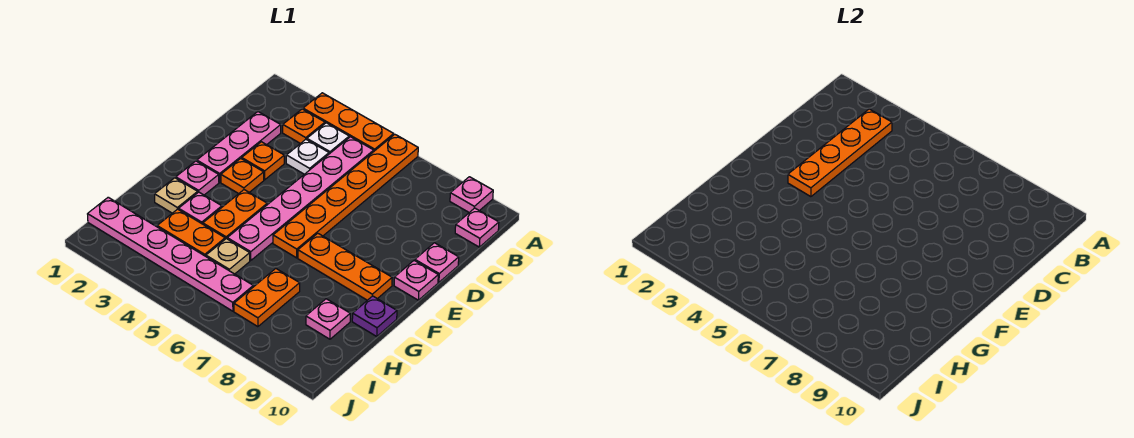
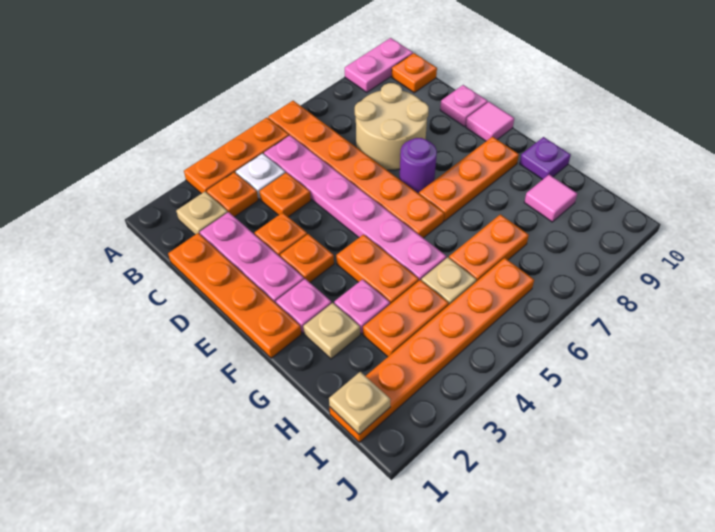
pink plate A9 level 1 -> pink plate A9:A10 level 1
none -> tan plate B2 level 1
orange plate B3:E3 level 2 -> orange plate C1:F1 level 1
pink plate B10 level 1 -> orange plate B10 level 1
white plate C4 level 1 -> orange plate C4 level 1
none -> tan round brick C7:D8 level 1
none -> purple round brick E7 level 1
pink plate E10 level 1 -> pink tile E10 level 1
orange plate H7:I7 level 1 -> orange plate H6:H7 level 1
pink plate H9 level 1 -> pink tile H9 level 1
pink plate I1:I6 level 1 -> orange plate I1:I6 level 1
none -> tan plate I1 level 2

